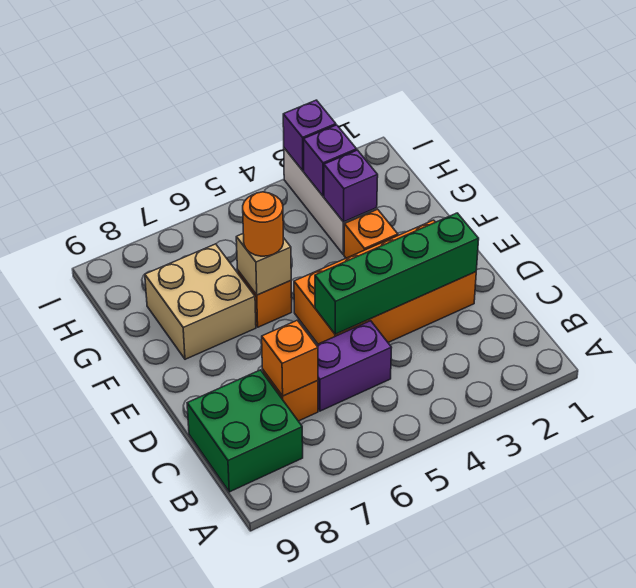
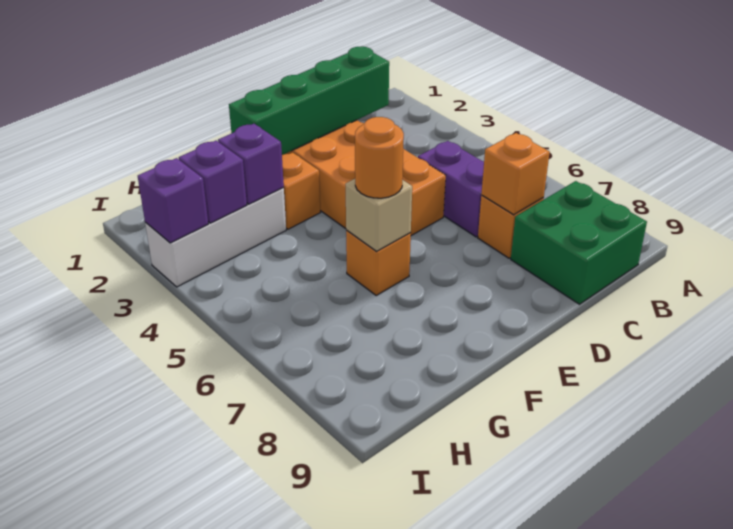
green brick D2:D5 level 2 -> green brick C2:F2 level 2
tan brick F7:G8 level 1 -> none

